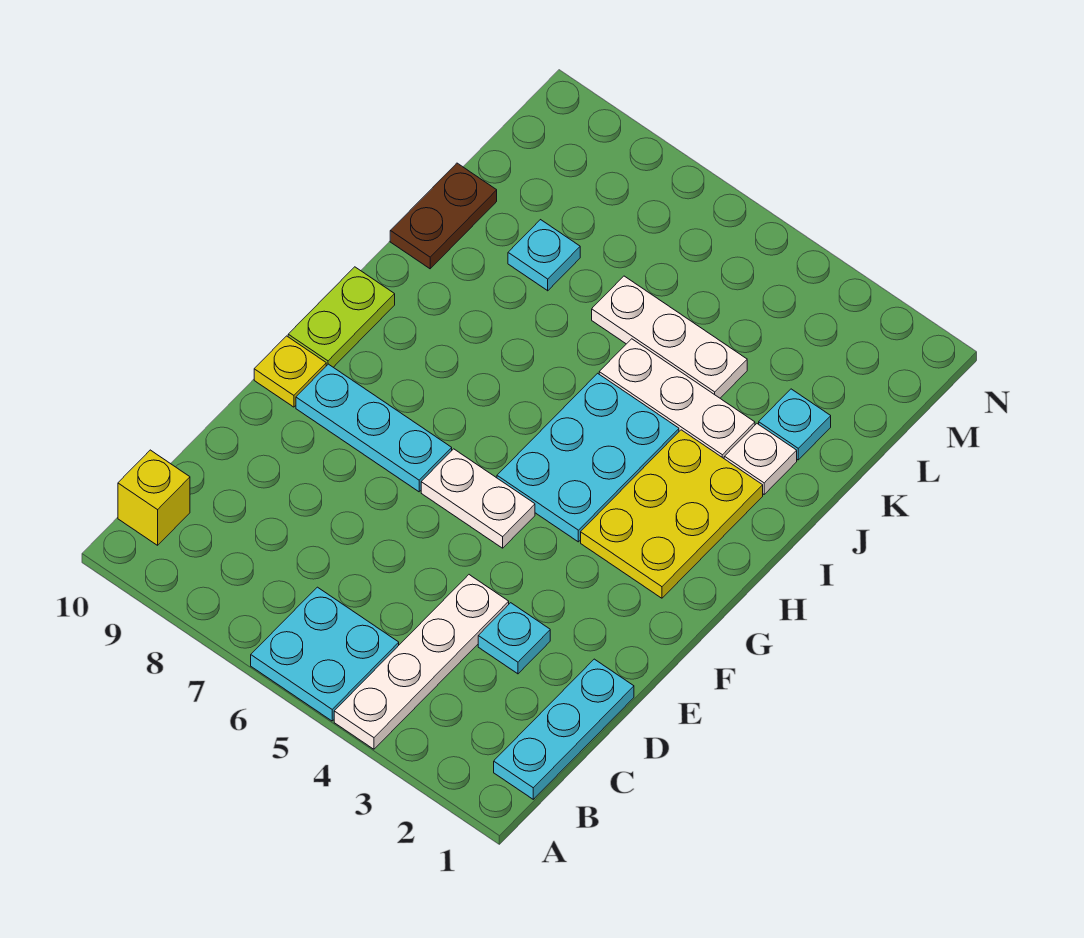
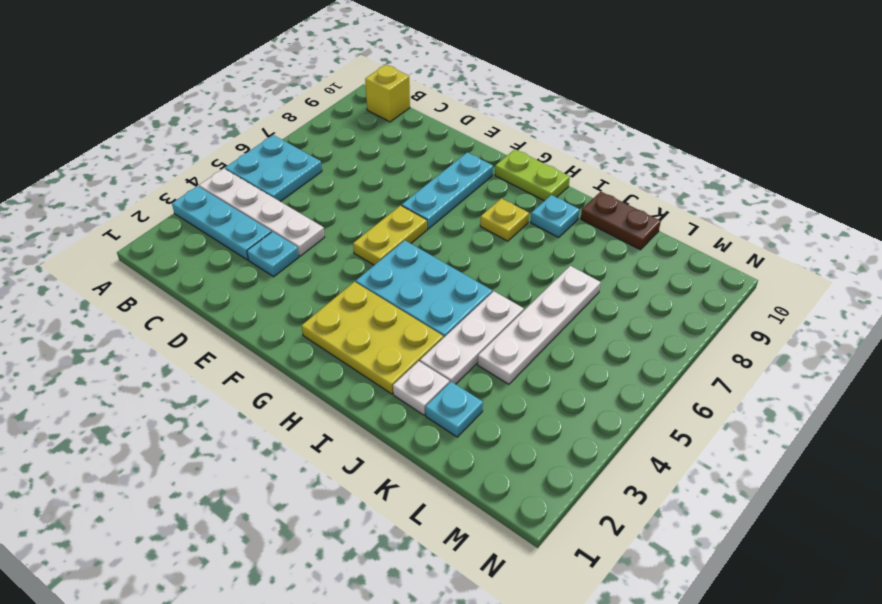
cyan plate B1:D1 level 1 -> cyan plate A3:C3 level 1
white plate F5:F6 level 1 -> yellow plate F5:F6 level 1
yellow plate F10 level 1 -> yellow plate H8 level 1
white plate K4:K6 level 1 -> white plate K4:K7 level 1
cyan plate K8 level 1 -> cyan plate I9 level 1

